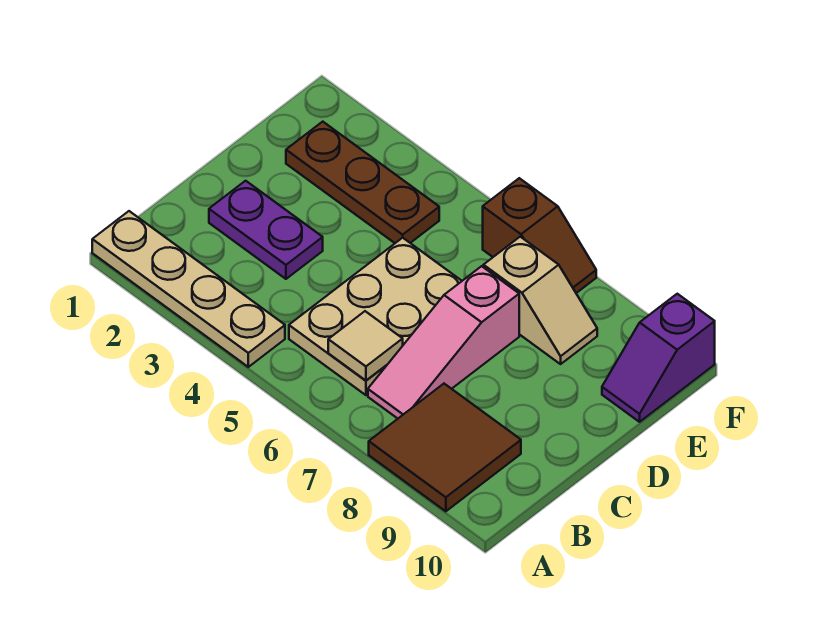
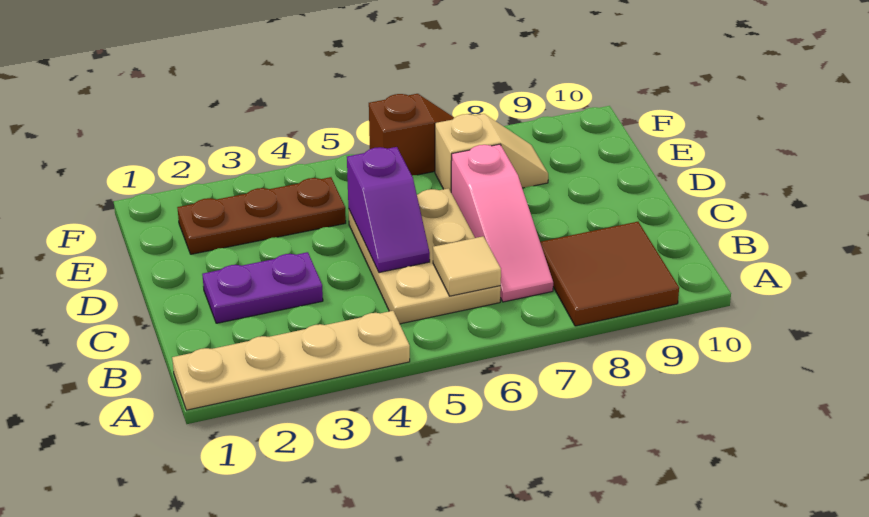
purple slope E10:F10 level 1 top F -> purple slope C5:D5 level 2 top D

